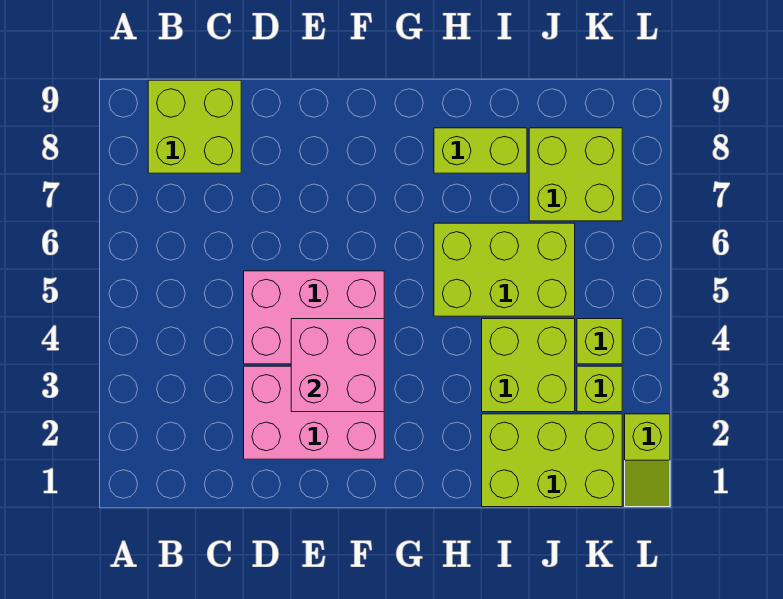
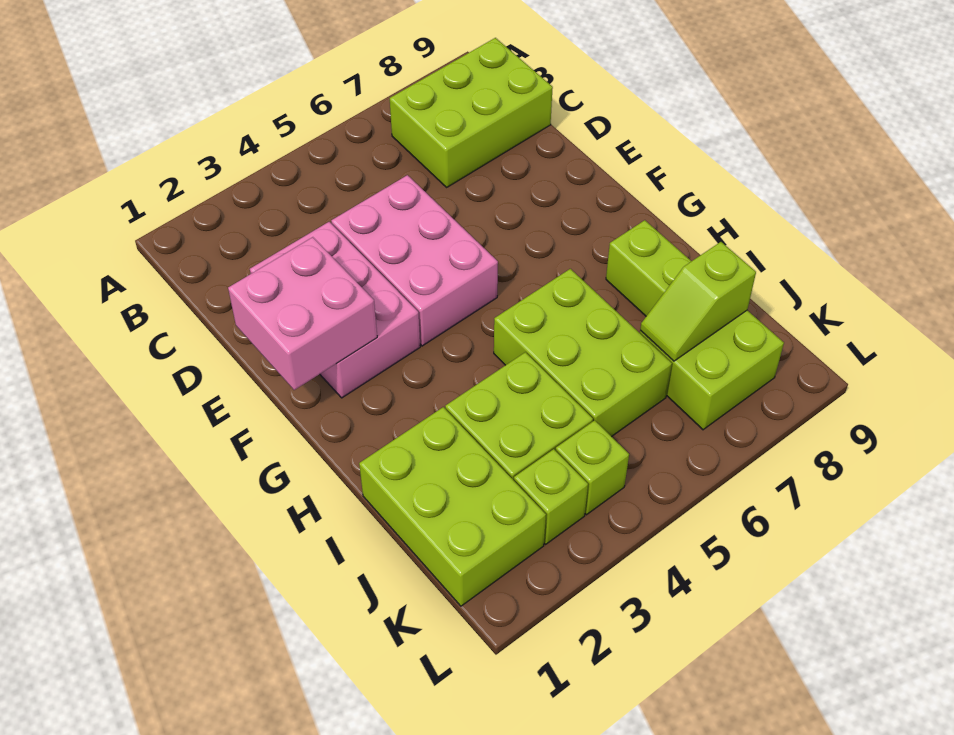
lime brick B8:C9 level 1 -> lime brick B7:C9 level 1
pink brick E3:F4 level 2 -> pink brick E1:F2 level 2
lime slope L1:L2 level 1 top 2 -> lime slope J7:J8 level 2 top 8

